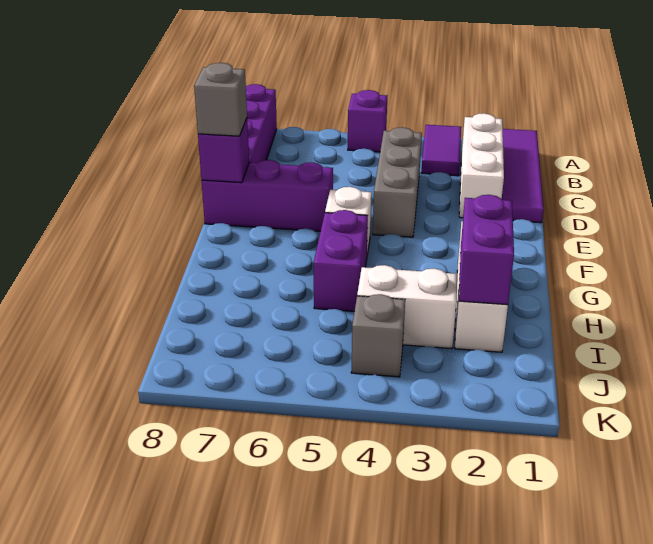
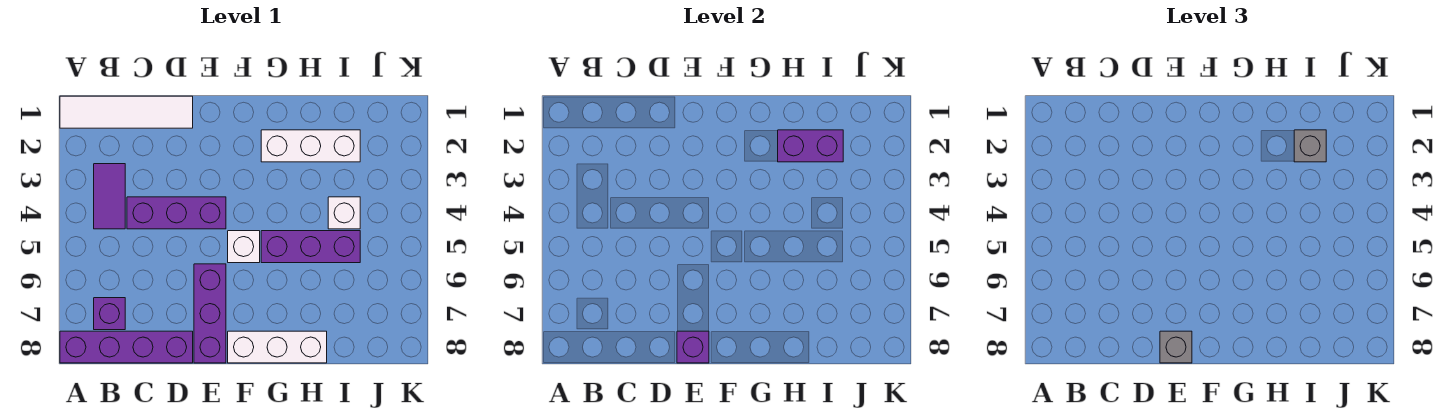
purple tile A1:D1 level 1 -> white tile A1:D1 level 1
purple tile A3:B3 level 1 -> purple tile B3:B4 level 1
purple brick A5 level 1 -> purple brick B7 level 1
white brick B2:D2 level 1 -> white brick F8:H8 level 1
grey brick C4:E4 level 1 -> purple brick C4:E4 level 1
purple brick G5:H5 level 1 -> purple brick G5:I5 level 1
white brick I3:I4 level 1 -> white brick I4 level 1
grey brick J4 level 1 -> grey brick I2 level 3

